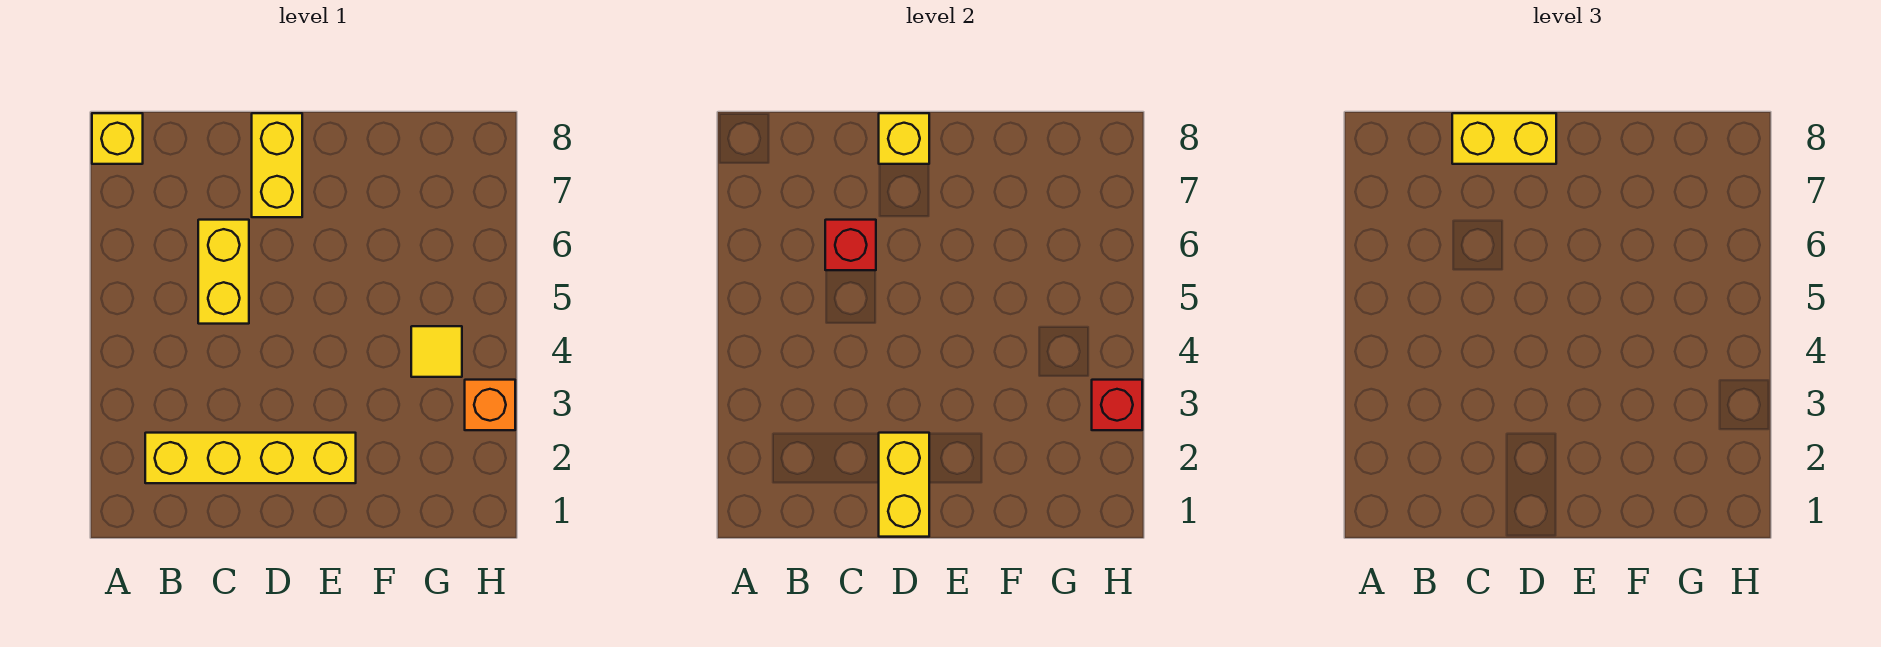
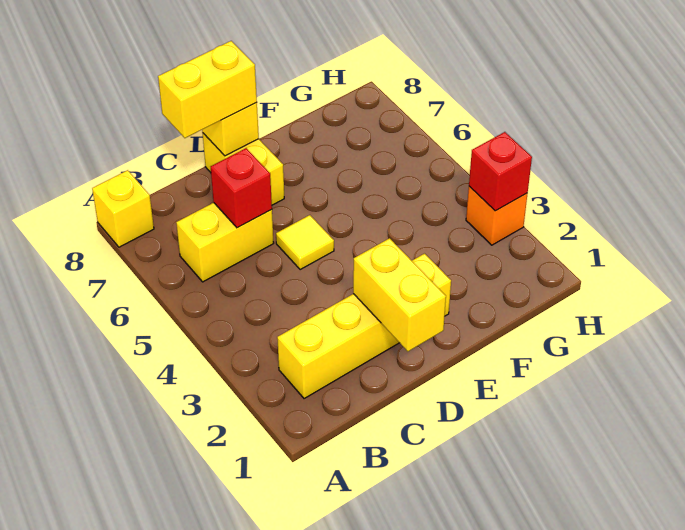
yellow brick C5:C6 level 1 -> yellow brick B6:C6 level 1
yellow tile G4 level 1 -> yellow tile D5 level 1

